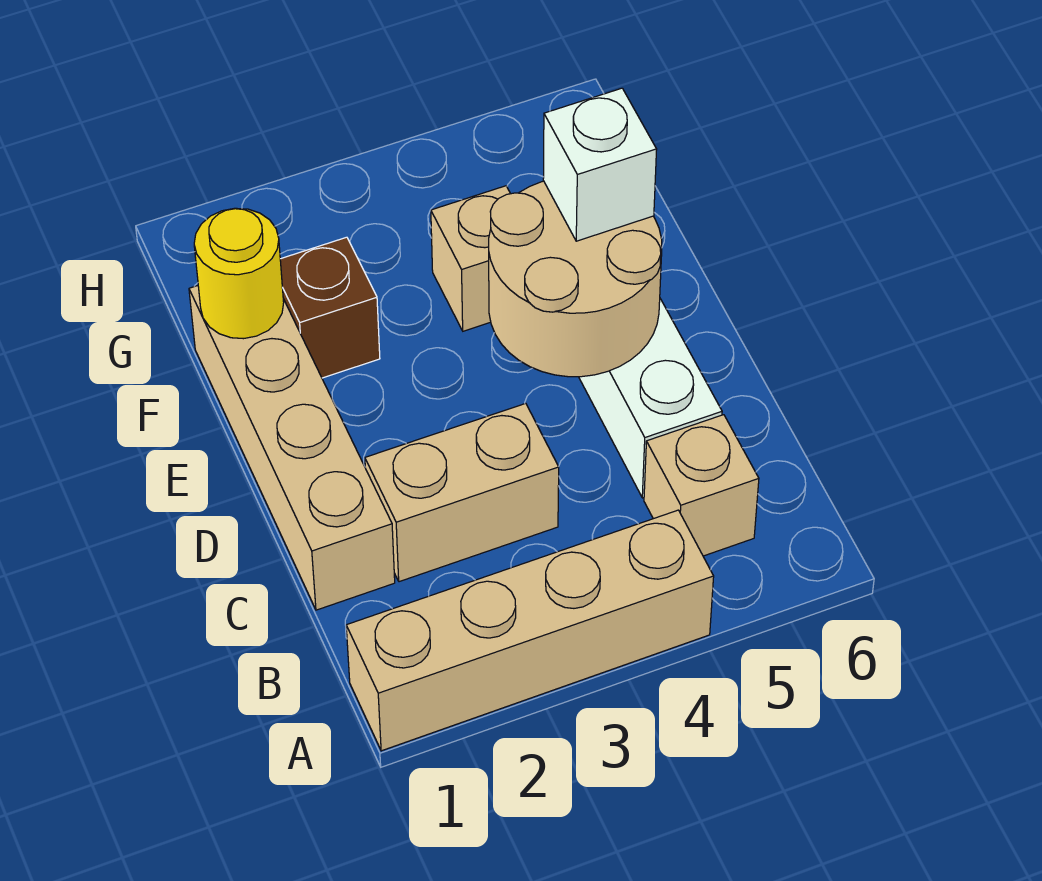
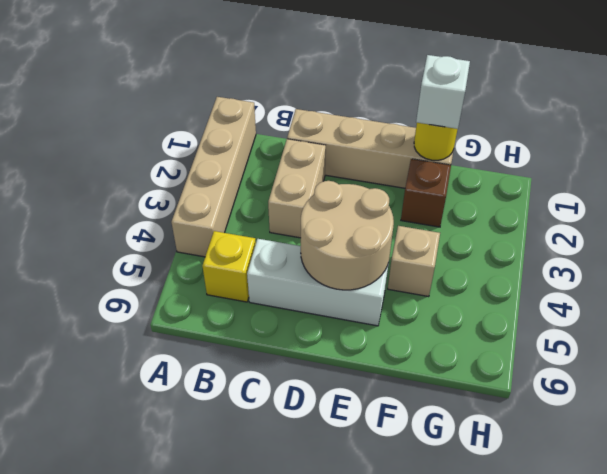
tan brick B5 level 1 -> yellow brick B5 level 1
white brick E5 level 3 -> white brick F1 level 3

